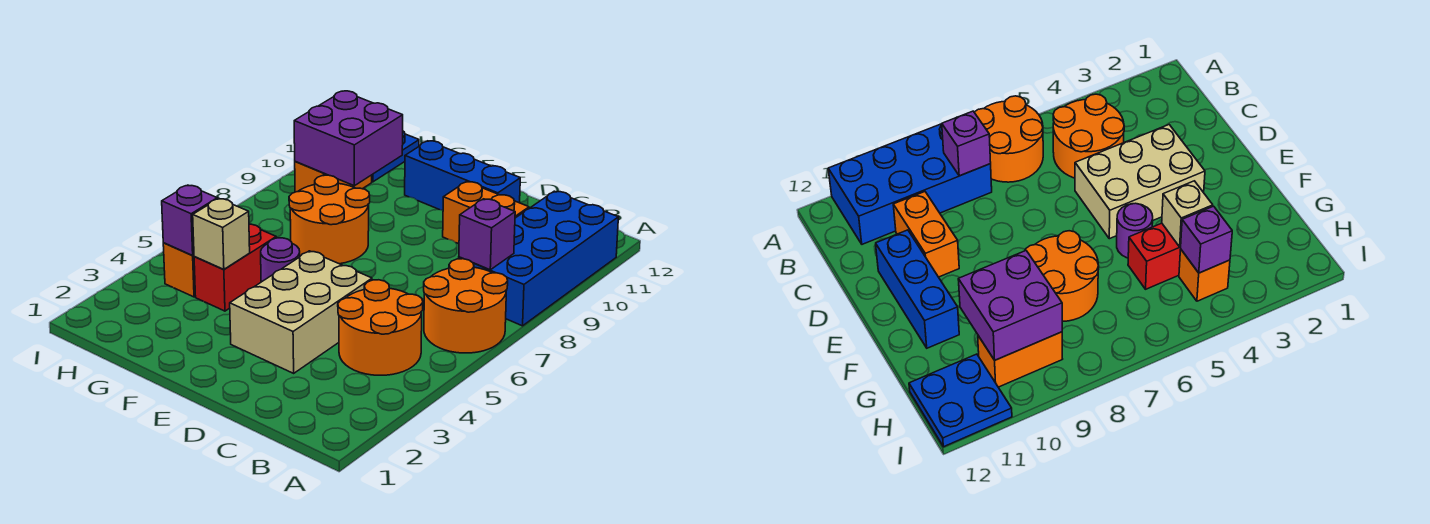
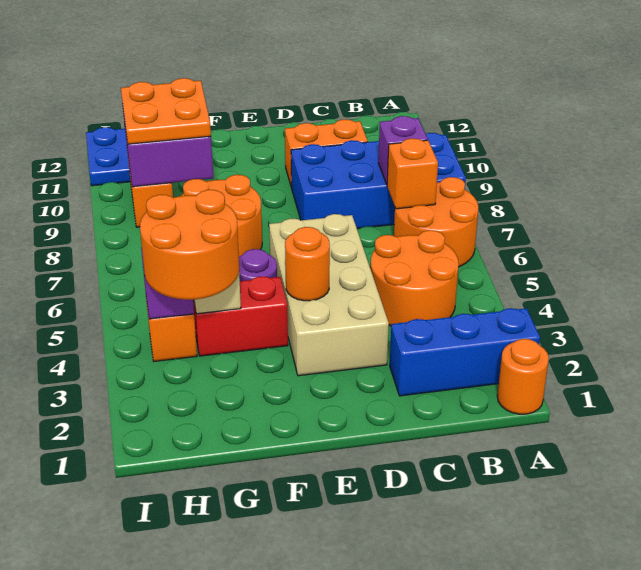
none -> orange round brick A1 level 1
blue brick A8:B11 level 1 -> blue brick A8:D9 level 1
none -> orange brick B7 level 2
tan brick D3:E5 level 1 -> tan brick D3:E6 level 1
blue brick D11:F11 level 1 -> blue brick A2:C2 level 1
none -> orange round brick E4 level 2
none -> orange round brick G3:H4 level 3
red brick G4:G5 level 1 -> red brick F4:G4 level 1
none -> orange plate G9:H10 level 3

